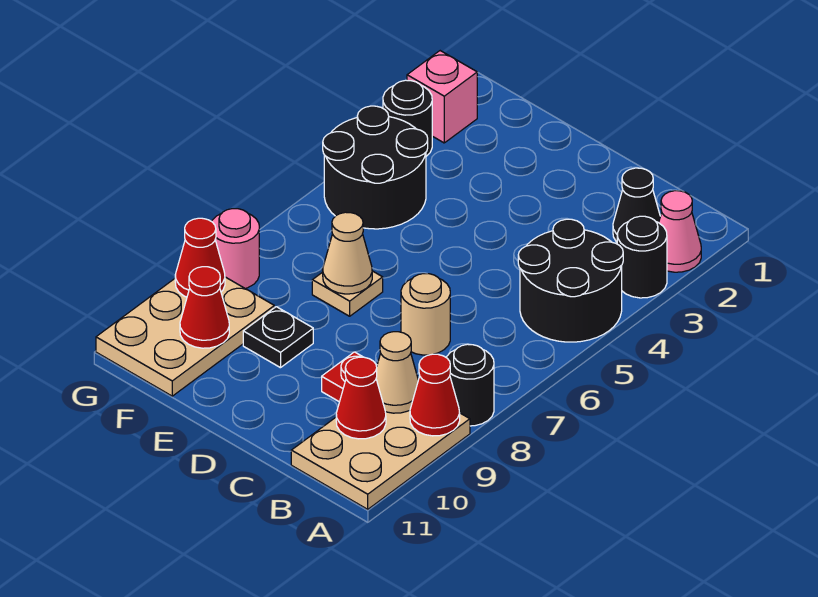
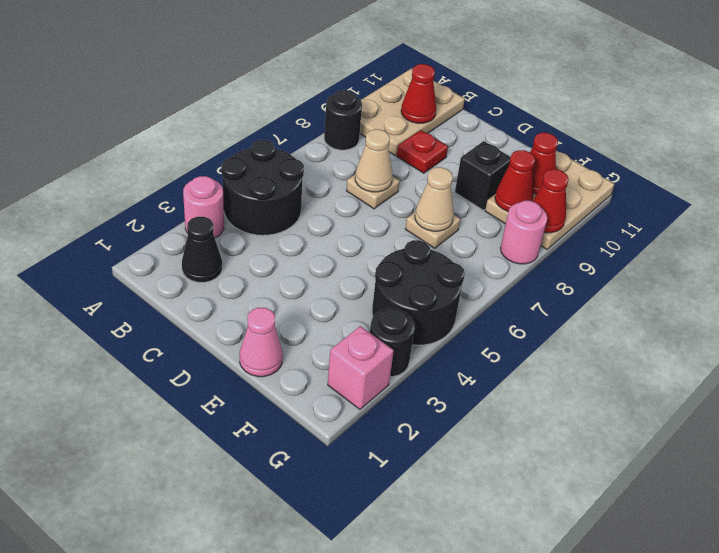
pink cone A2 level 1 -> pink cone E1 level 1
black round brick A3 level 1 -> pink round brick A3 level 1
red cone A9 level 2 -> red cone F9 level 2
tan cone B9 level 2 -> tan cone C7 level 2
tan round brick C7 level 1 -> tan plate C7 level 1
black plate E9 level 1 -> black brick E9 level 1

